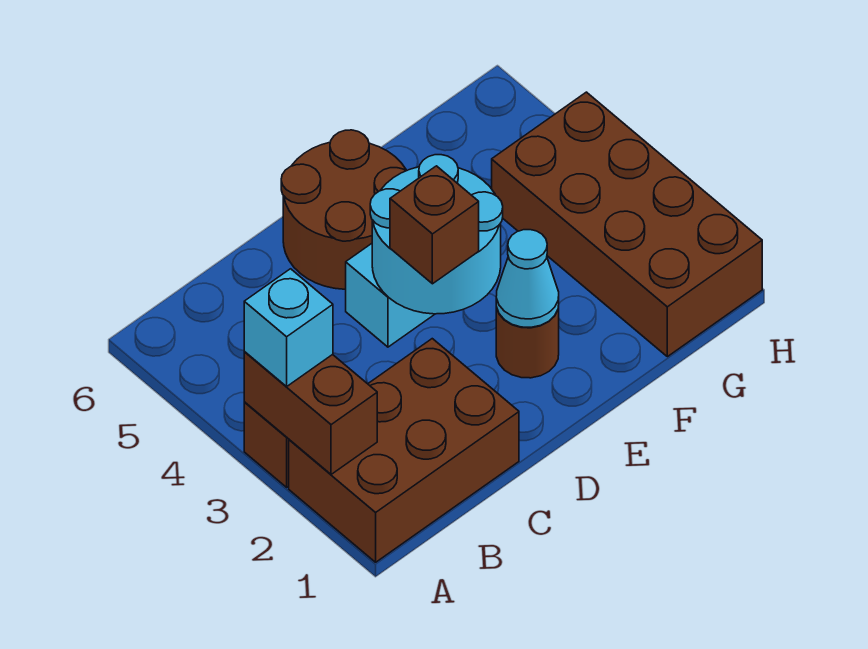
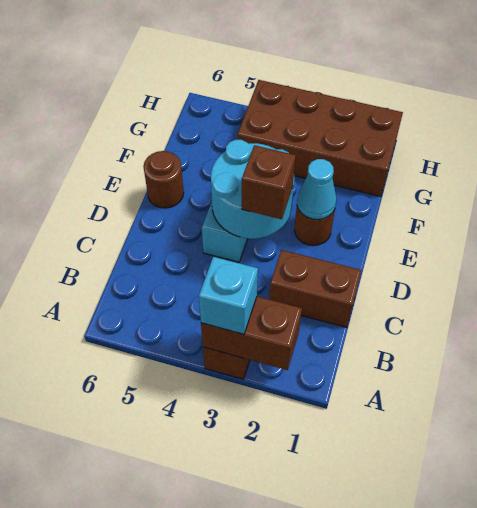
brown brick A1:C2 level 1 -> brown brick C1:C2 level 1
brown round brick D5:E6 level 1 -> brown round brick E6 level 1

